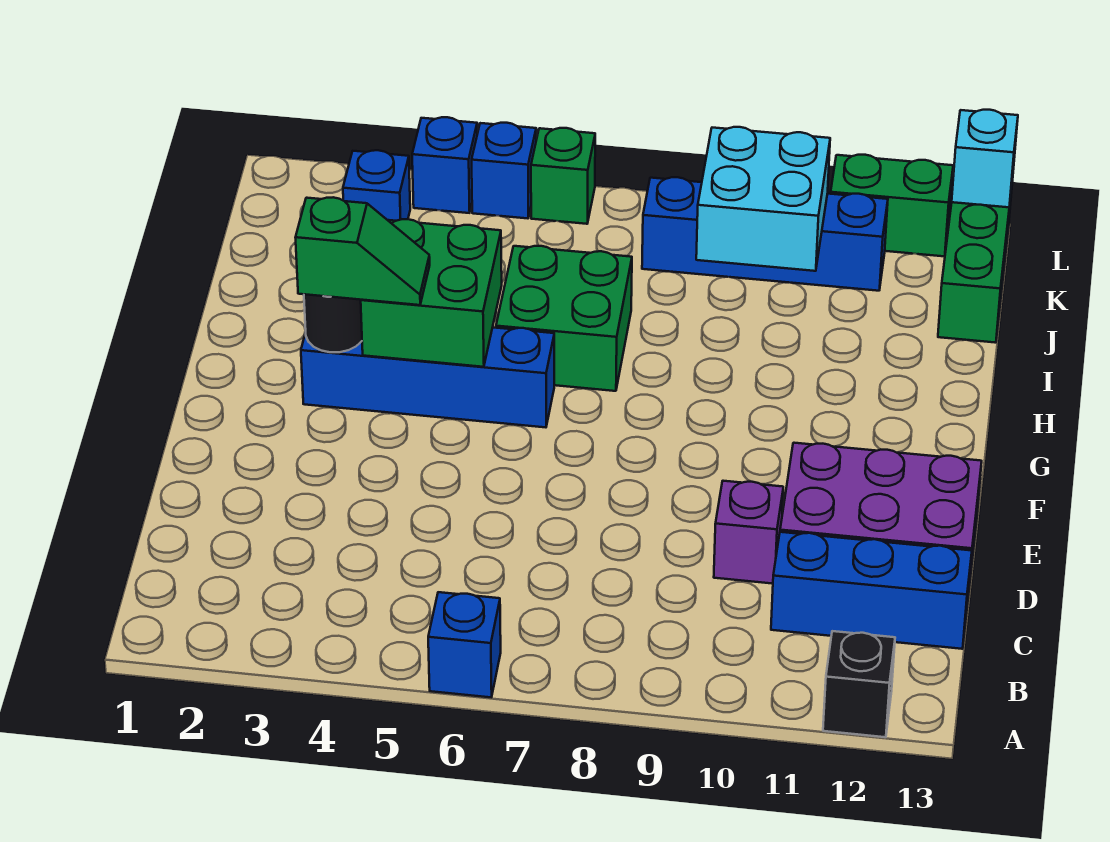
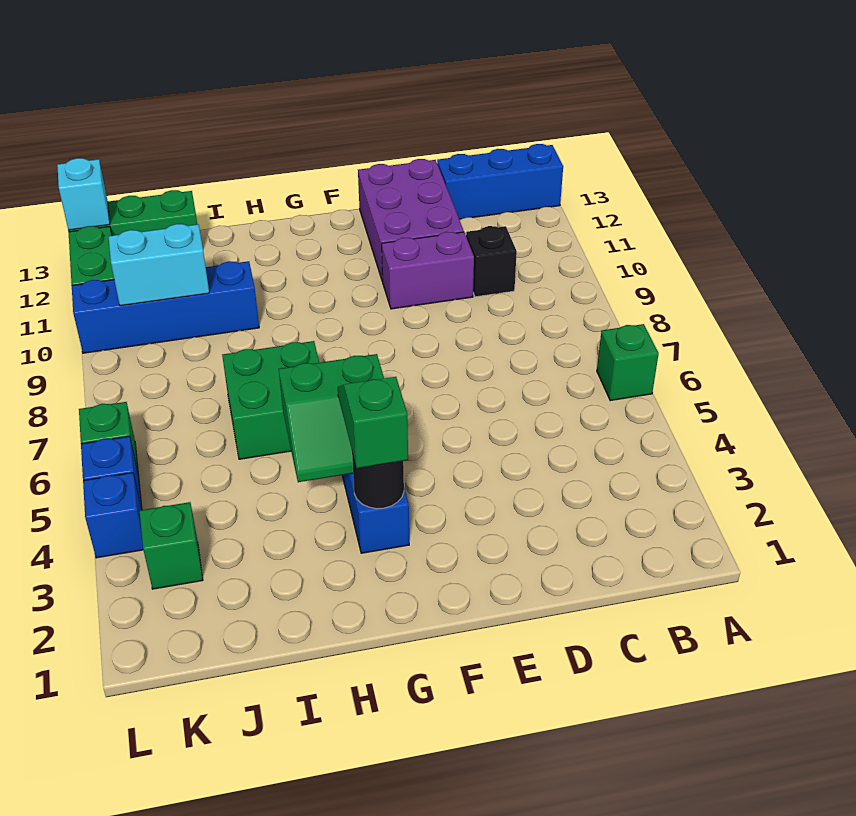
blue brick A6 level 1 -> green brick A6 level 1
black brick A12 level 1 -> black brick C10 level 1
blue brick C11:C13 level 1 -> blue brick A13:C13 level 1
purple brick D10 level 1 -> purple brick D10:E10 level 1
green brick G4:H5 level 2 -> green slope G4:H5 level 2 top 5
cyan brick J9:K10 level 2 -> cyan brick J10:K10 level 2
blue brick K3 level 1 -> green brick K3 level 1
blue brick K8:K11 level 1 -> blue brick I10:L10 level 1

